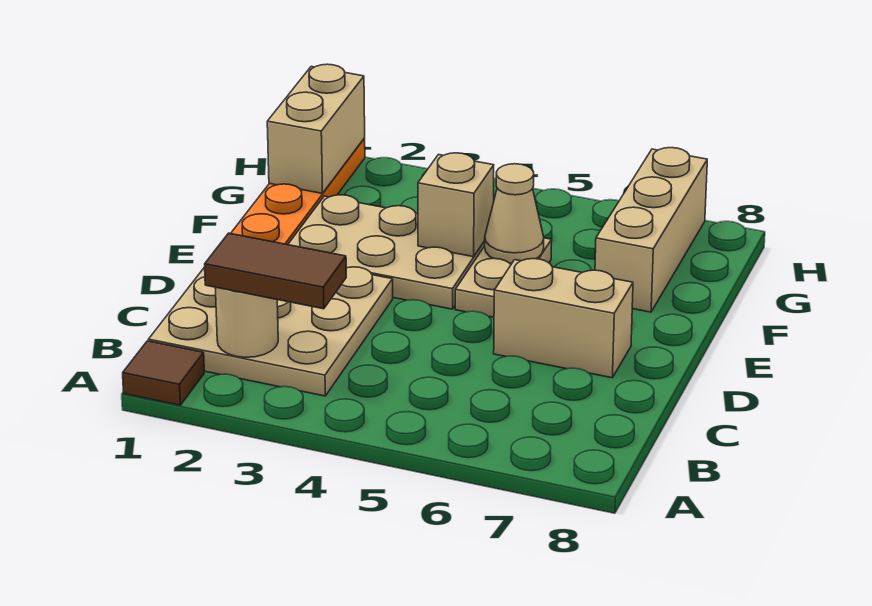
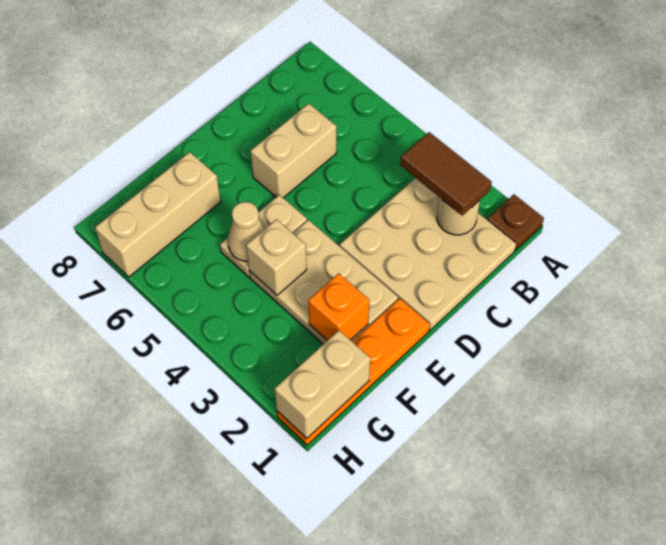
brown tile A1 level 1 -> brown plate A1 level 1
tan brick D6:D7 level 1 -> tan brick C6:D6 level 1
none -> orange brick F2 level 2

